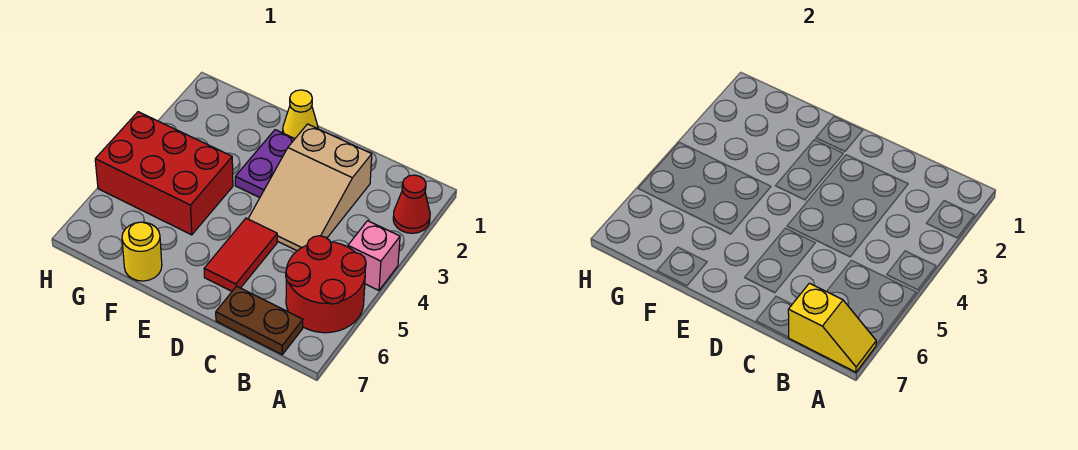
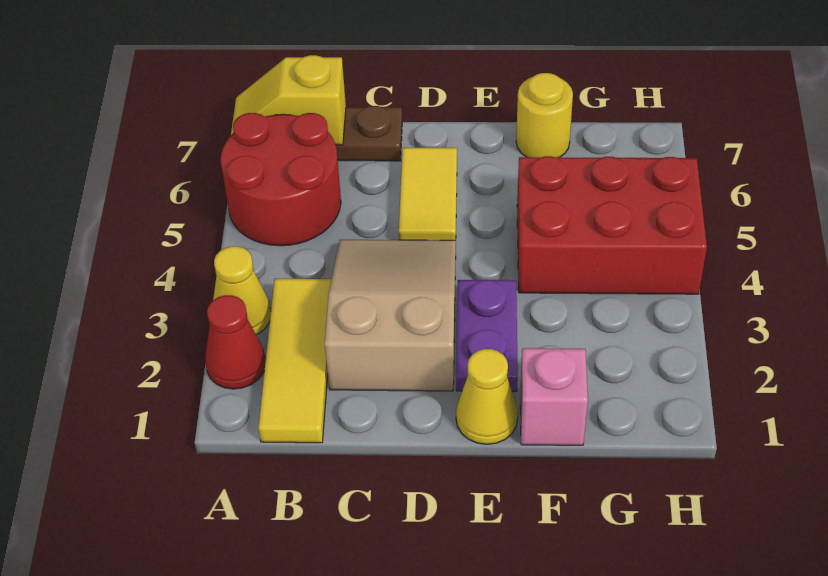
none -> yellow cone A3 level 1
pink brick A4 level 1 -> pink brick F1 level 1
none -> yellow tile B1:B3 level 1
red tile D5:D6 level 1 -> yellow tile D5:D6 level 1

